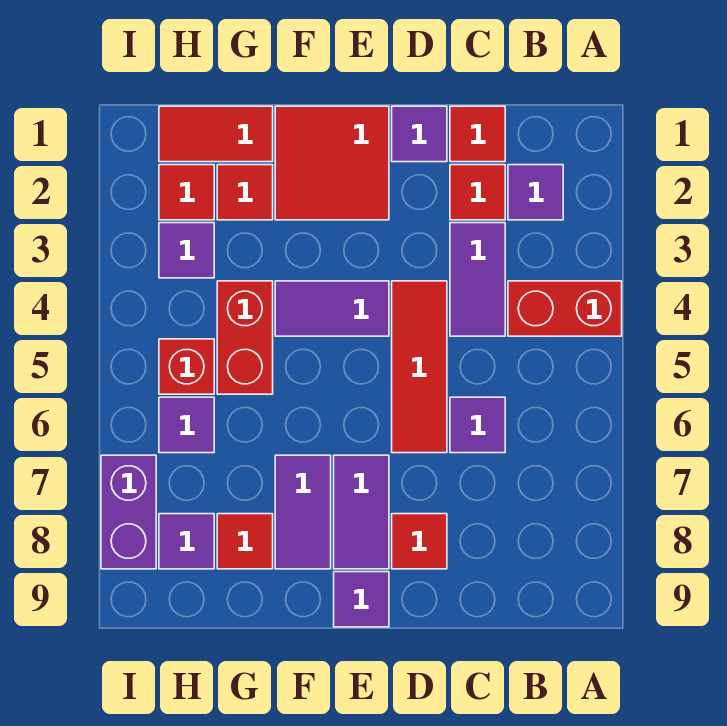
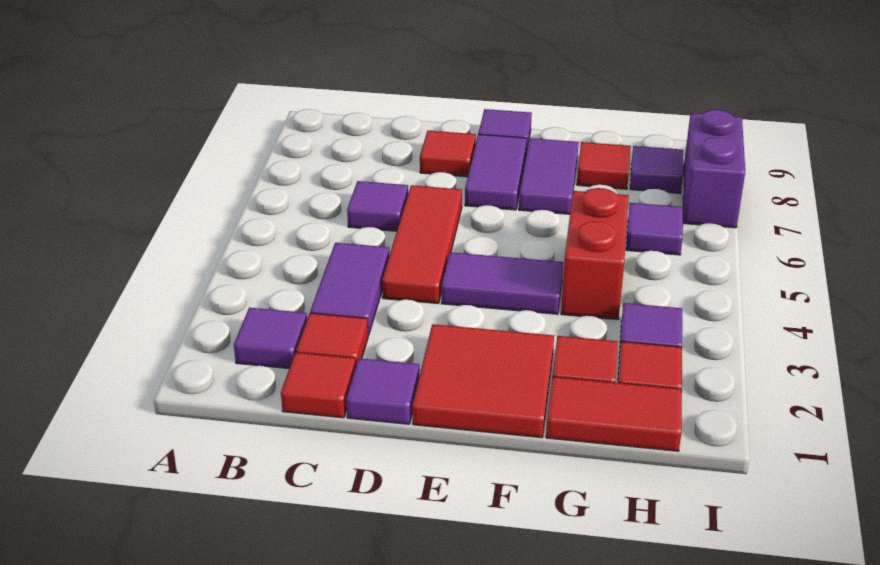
red brick A4:B4 level 1 -> none
red brick H5 level 1 -> none

